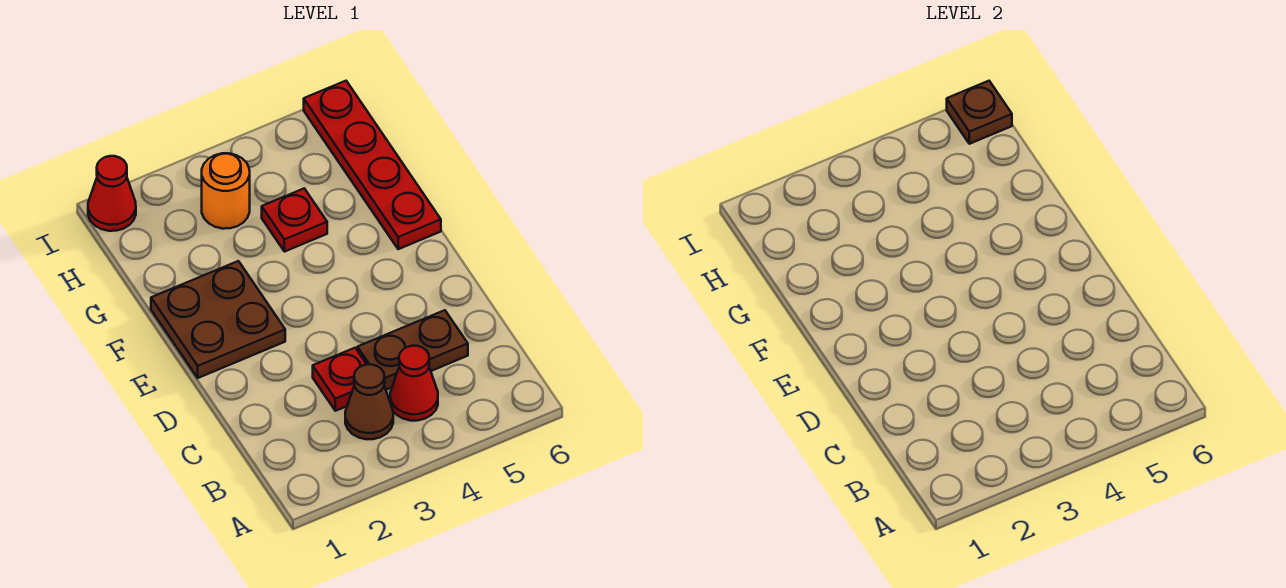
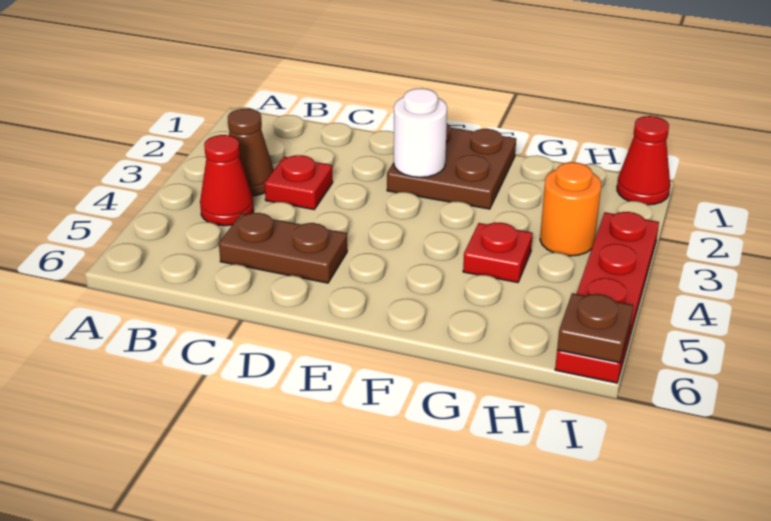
brown plate C4:C5 level 1 -> brown plate C5:D5 level 1
none -> white round brick E2 level 2
red plate F6:I6 level 1 -> red plate I3:I6 level 1

